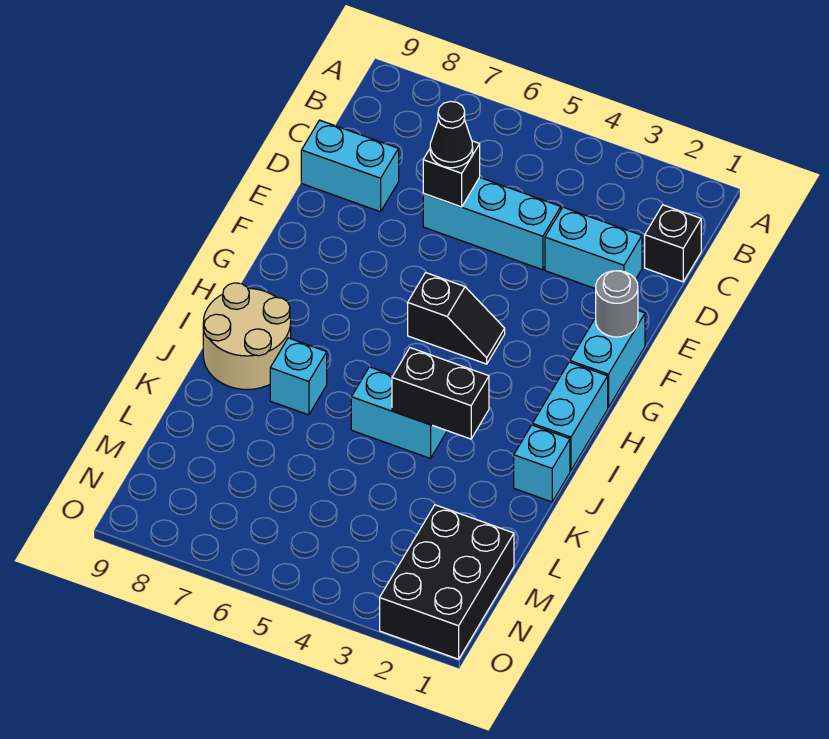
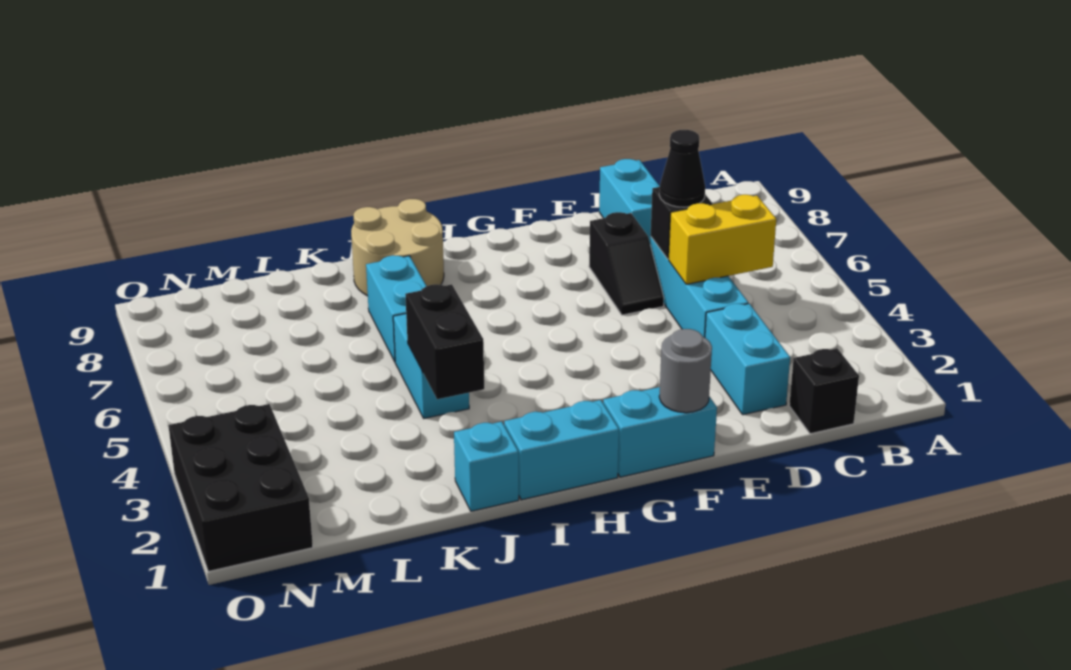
none -> yellow brick C5:D5 level 2
black slope G4:G5 level 1 top 5 -> black slope E6:E7 level 1 top 7
cyan brick J7 level 1 -> cyan brick J6:J7 level 1
black brick M1:O2 level 1 -> black brick N1:O3 level 1

